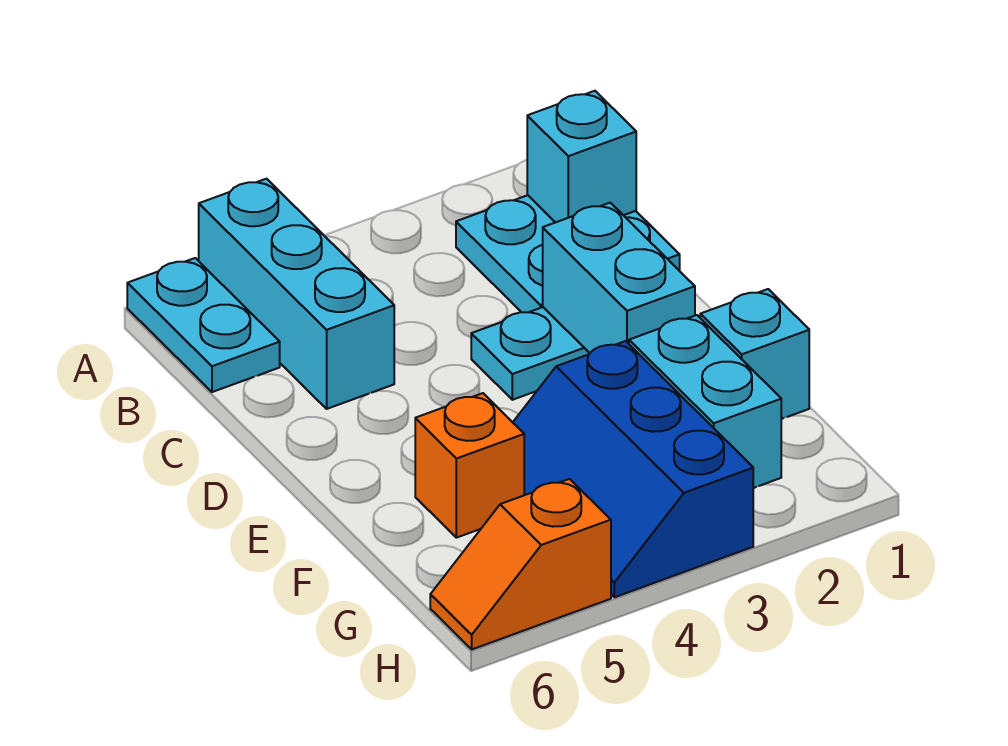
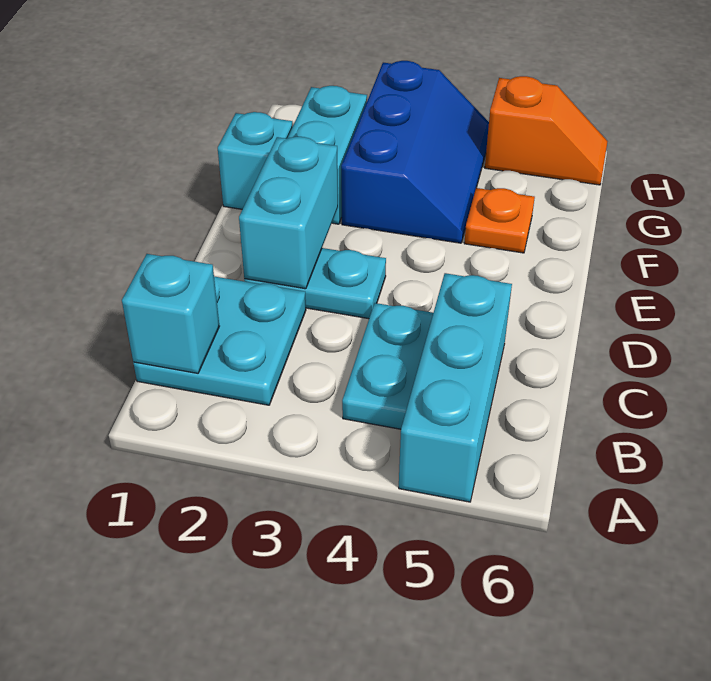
cyan plate A6:B6 level 1 -> cyan plate B4:C4 level 1
orange brick F5 level 1 -> orange plate F5 level 1

